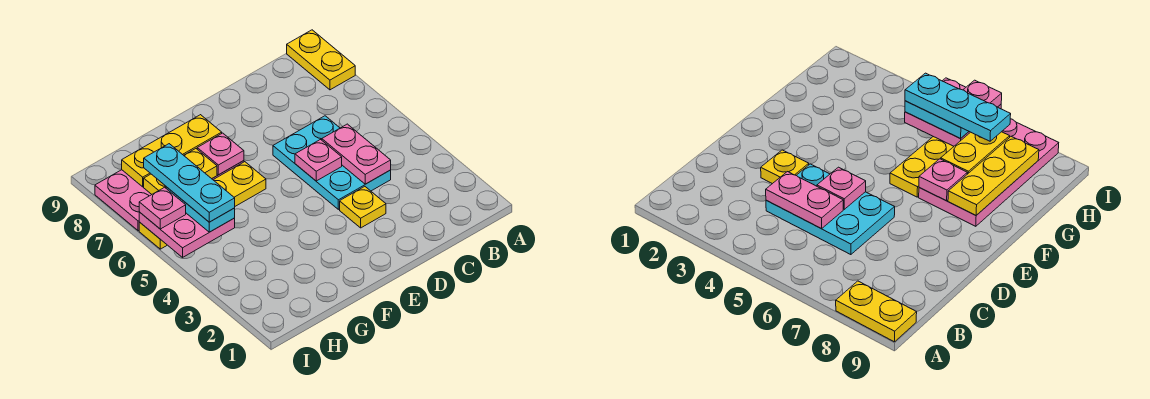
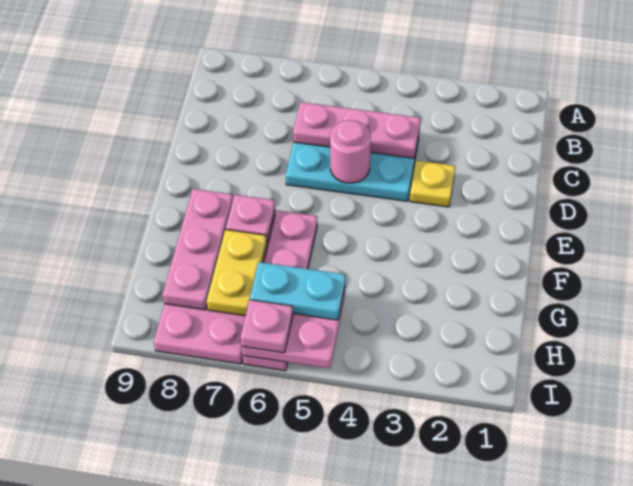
yellow plate A8:A9 level 1 -> none
pink plate C4:C5 level 2 -> pink plate C4:C6 level 2
pink plate D5 level 2 -> pink round brick D5 level 2
yellow plate F6:I6 level 1 -> pink plate F6:I6 level 1
yellow plate F8:H8 level 2 -> pink plate F8:H8 level 2
cyan plate H5:H7 level 4 -> none

